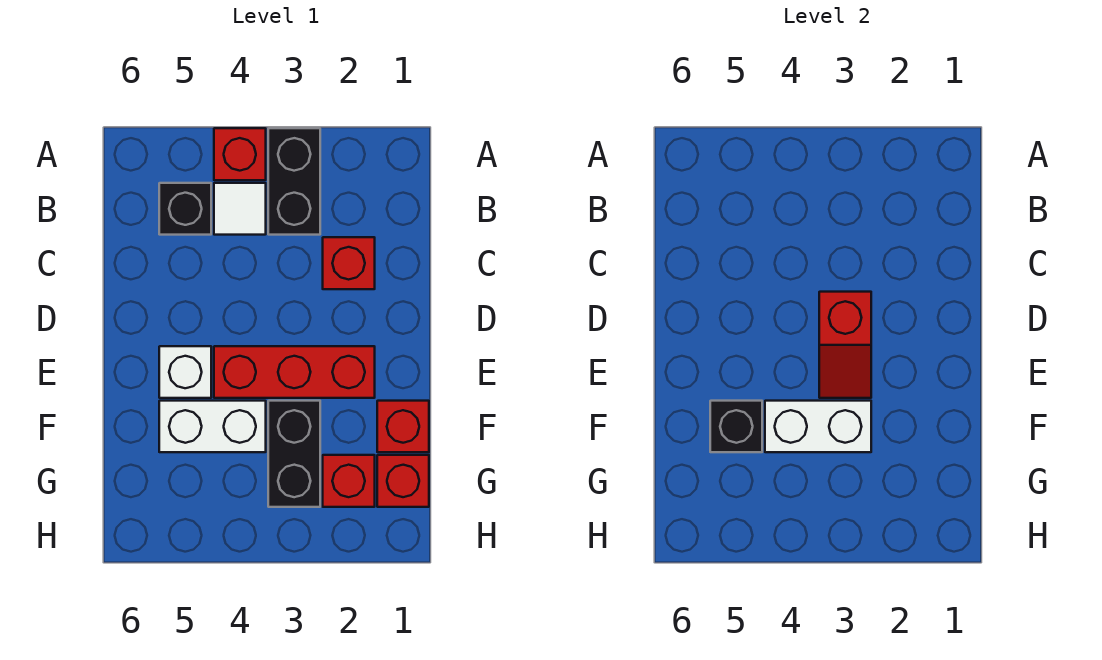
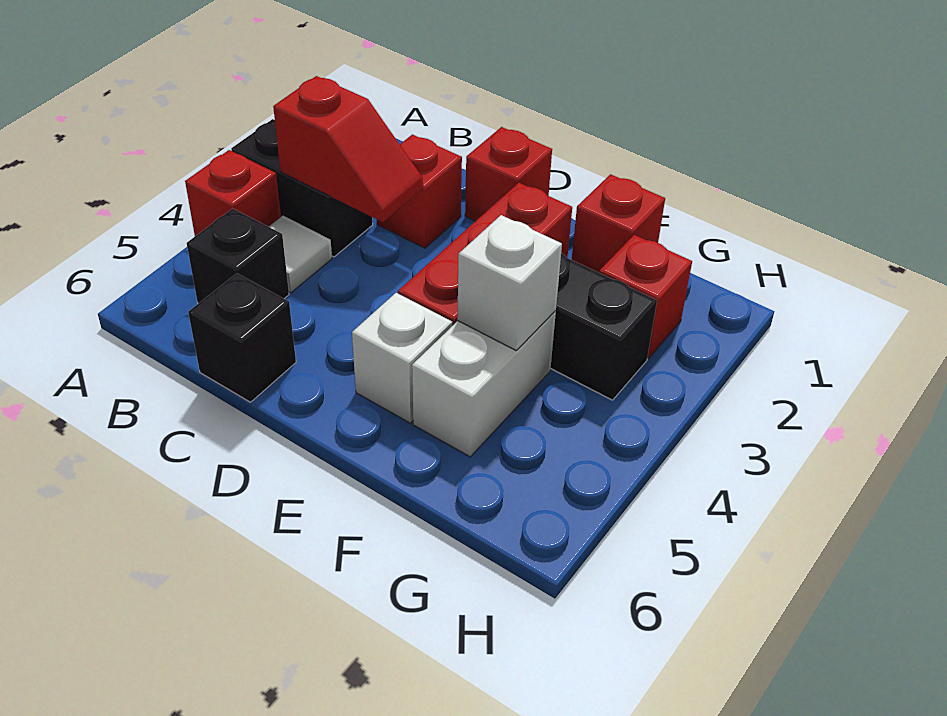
red slope D3:E3 level 2 top D -> red slope B3:C3 level 2 top B
white brick F3:F4 level 2 -> white brick F4 level 2
black brick F5 level 2 -> black brick C6 level 1
red brick G1 level 1 -> red brick D1 level 1

